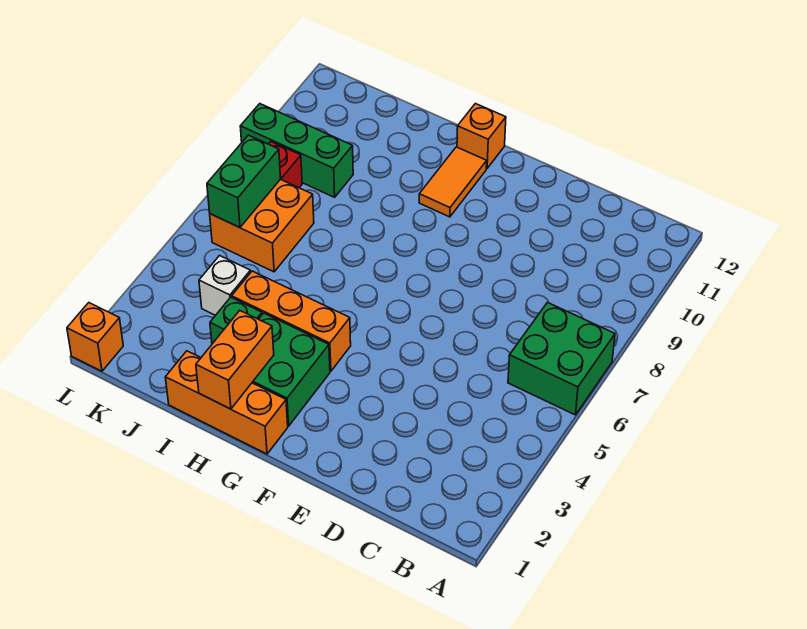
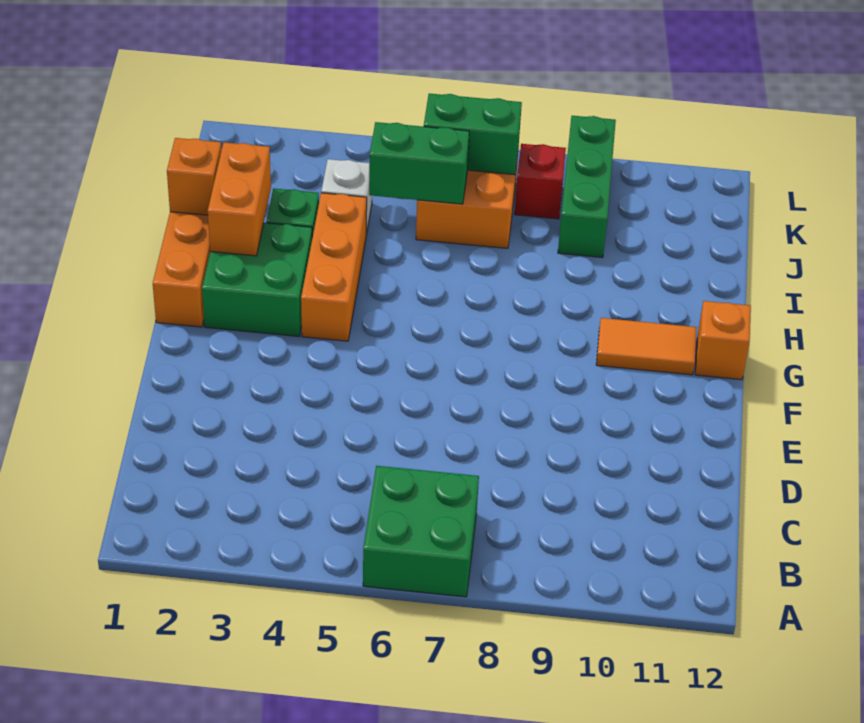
orange brick H1:H2 level 2 -> orange brick H2:I2 level 2
none -> green brick J5:J6 level 2
orange brick L1 level 1 -> orange brick I1 level 2

